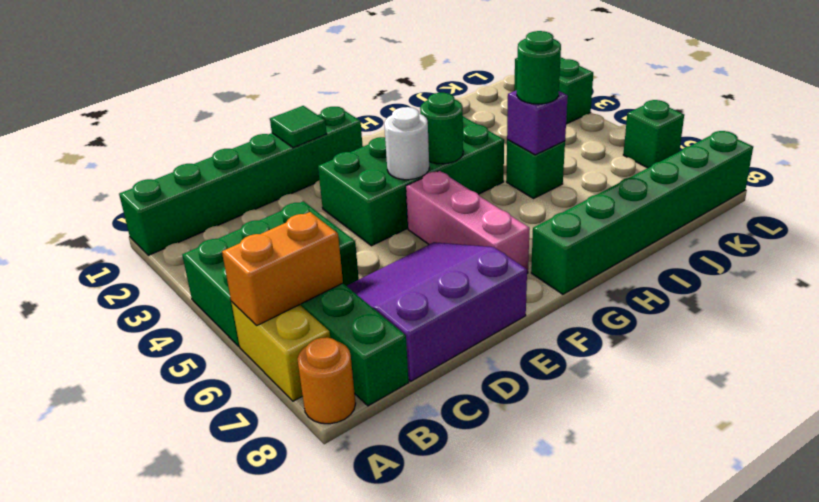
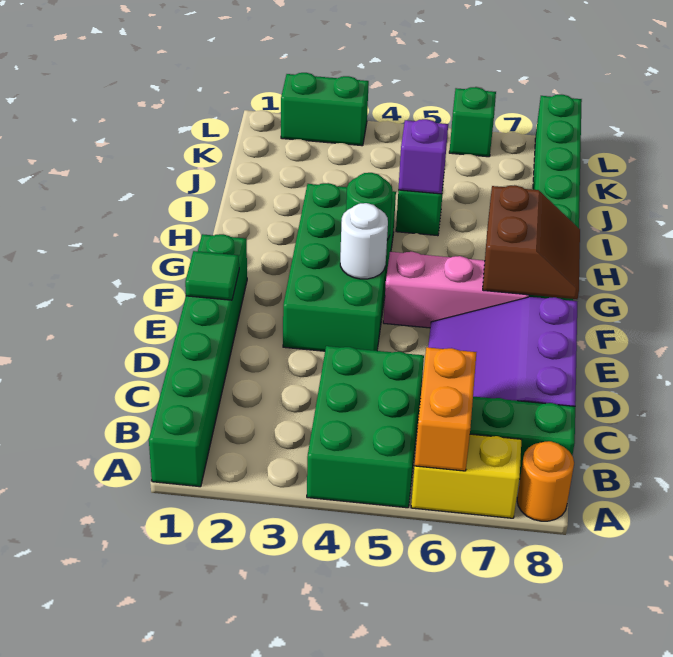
none -> brown slope F7:G8 level 2 top 7
green round brick I5 level 3 -> none

